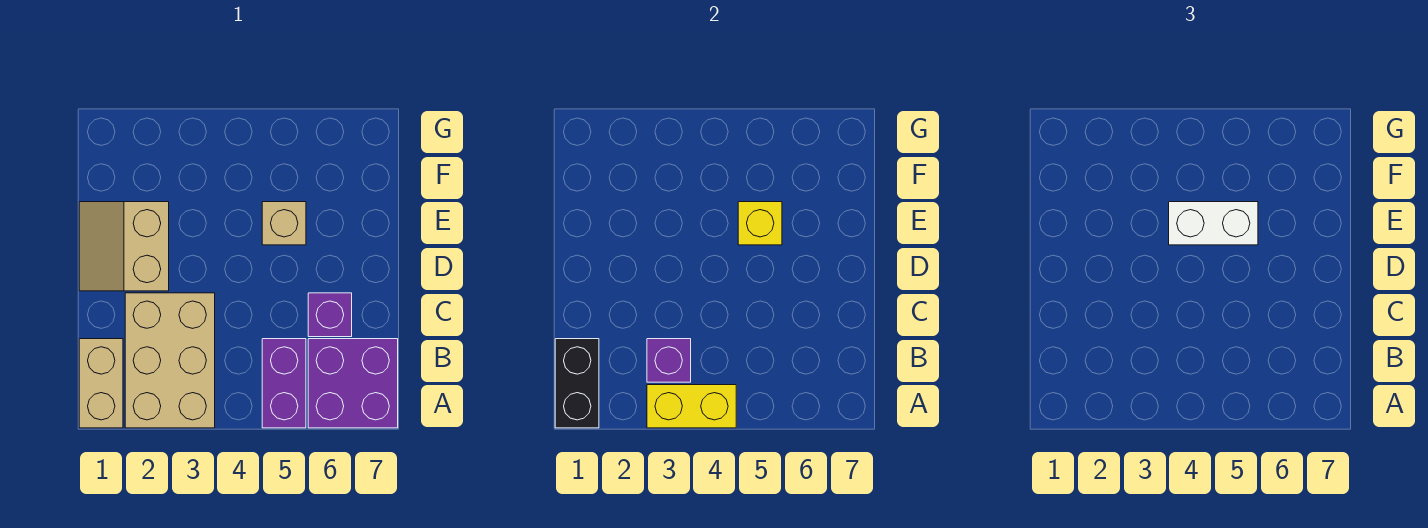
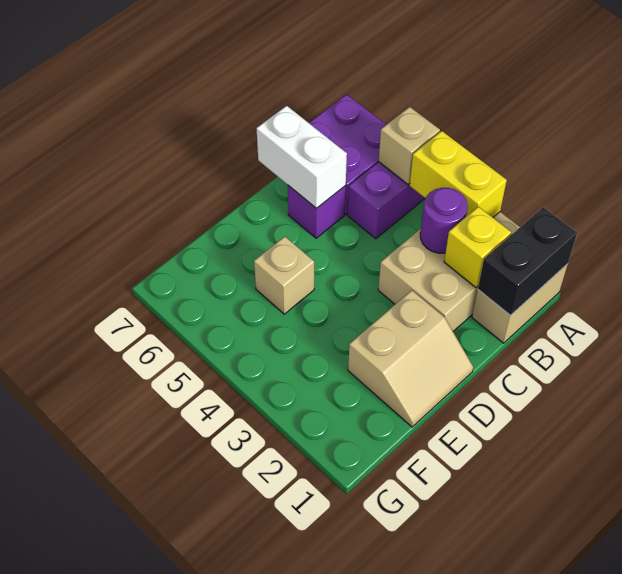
none -> tan brick A5 level 2
purple brick B3 level 2 -> purple round brick B3 level 2
white brick E4:E5 level 3 -> white brick C6:C7 level 2
yellow brick E5 level 2 -> yellow brick B2 level 2

